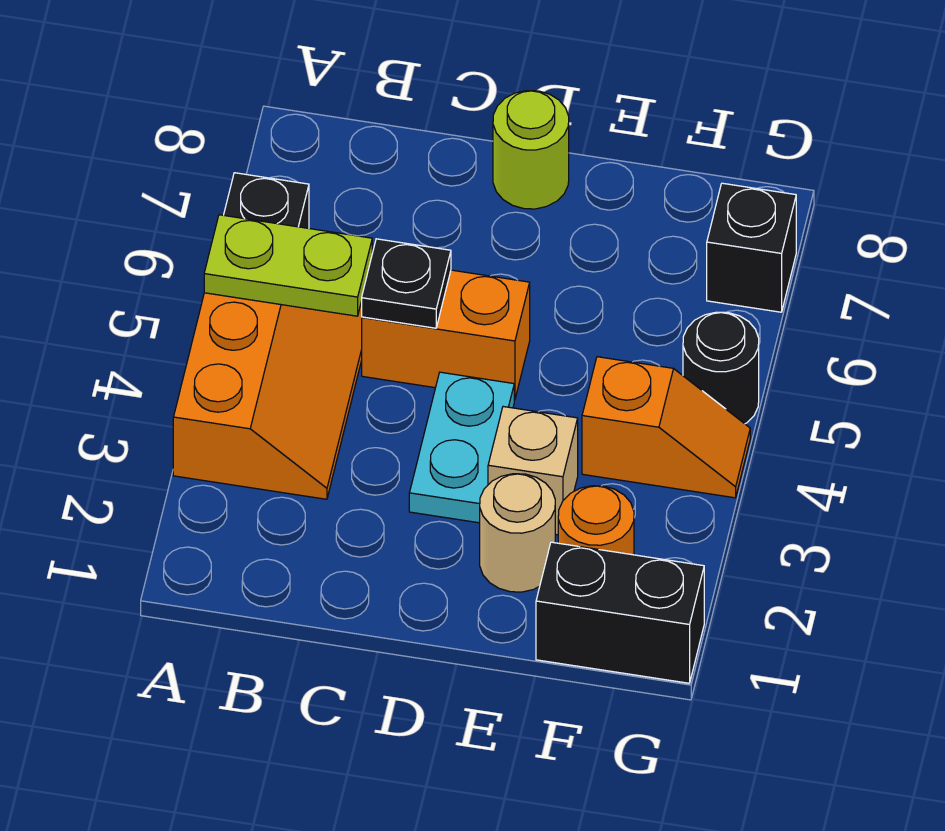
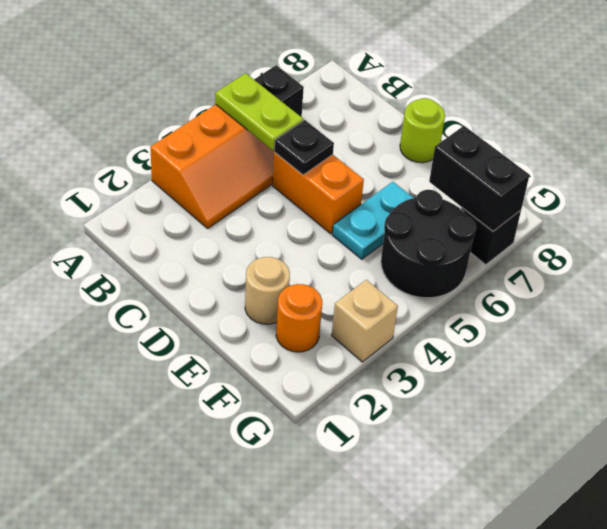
cyan plate D3:D4 level 1 -> cyan plate E5:E6 level 1
tan brick E3 level 1 -> tan brick G3 level 1
black brick F1:G1 level 1 -> black brick F7:G7 level 2
orange slope F4:G4 level 1 top F -> none
black round brick G5 level 1 -> black round brick F5:G6 level 1

